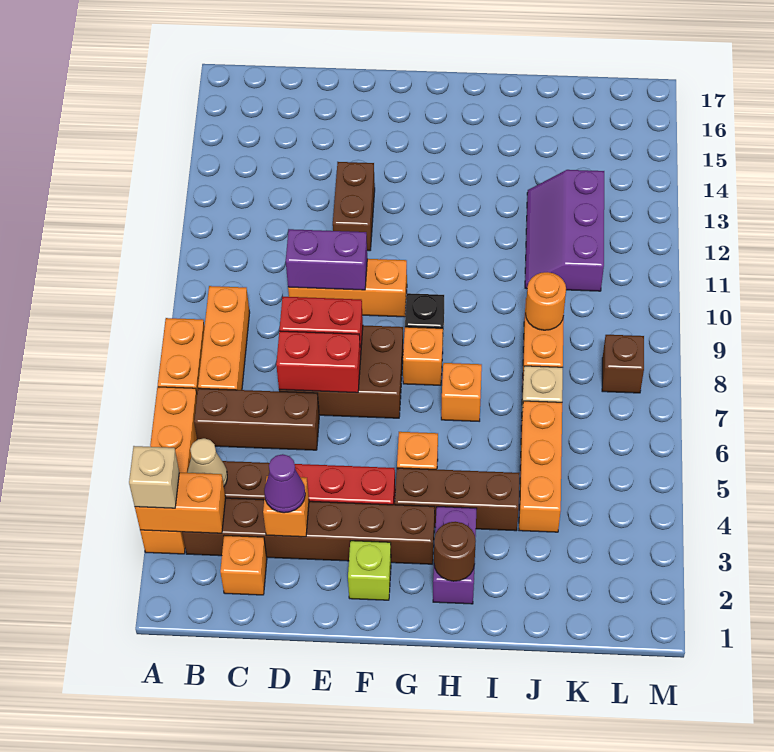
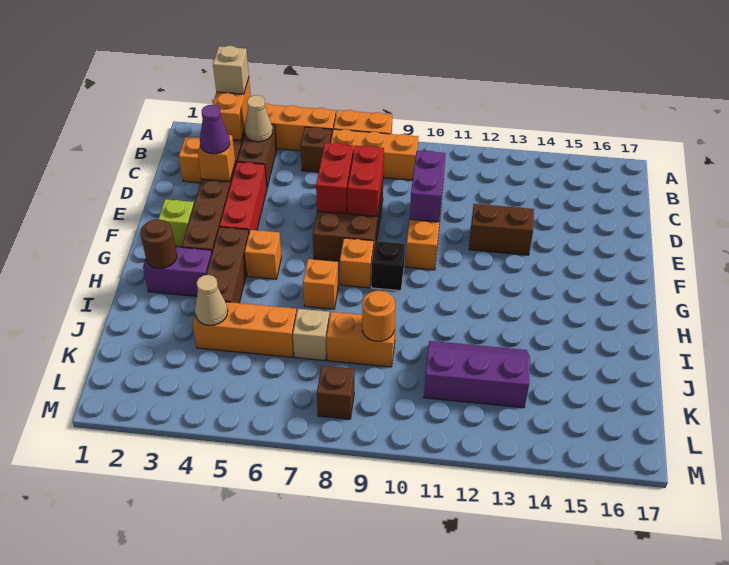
brown brick B6:D6 level 1 -> brown brick B6 level 1
none -> tan cone J4 level 2

